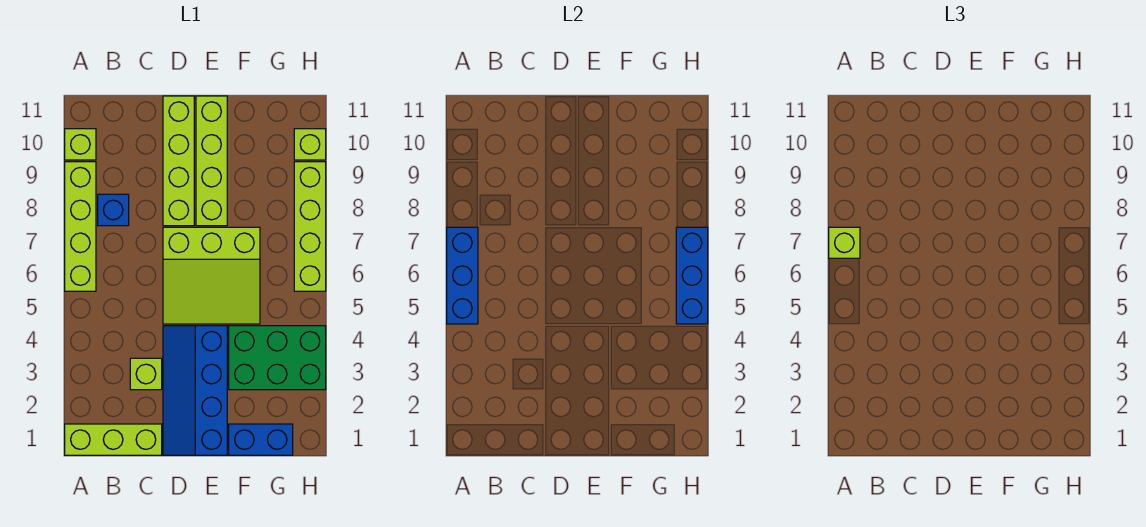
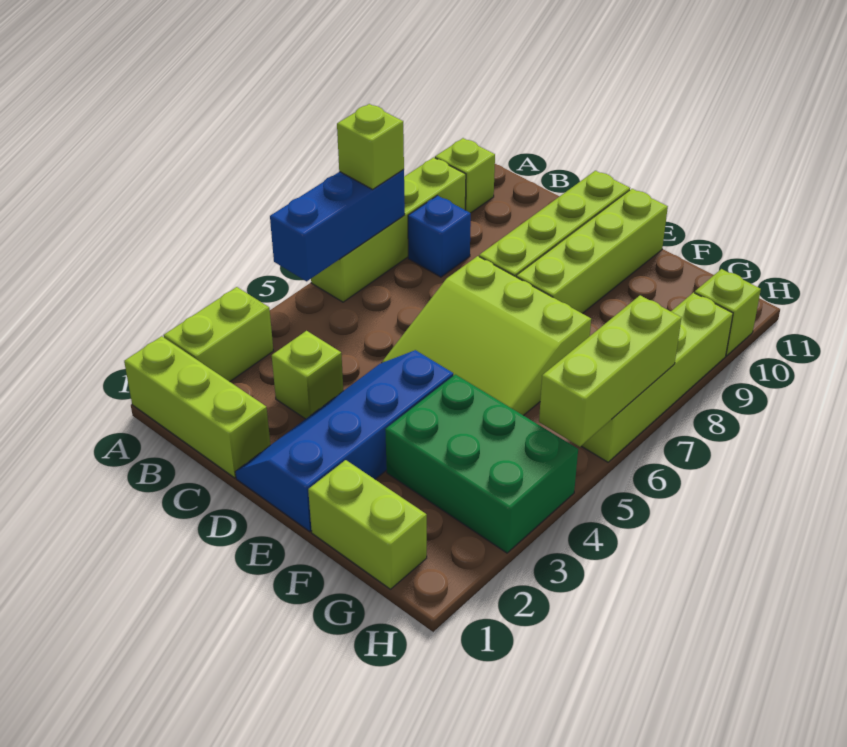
none -> lime brick A2:A3 level 1
blue brick F1:G1 level 1 -> lime brick F1:G1 level 1
blue brick H5:H7 level 2 -> lime brick H5:H7 level 2

